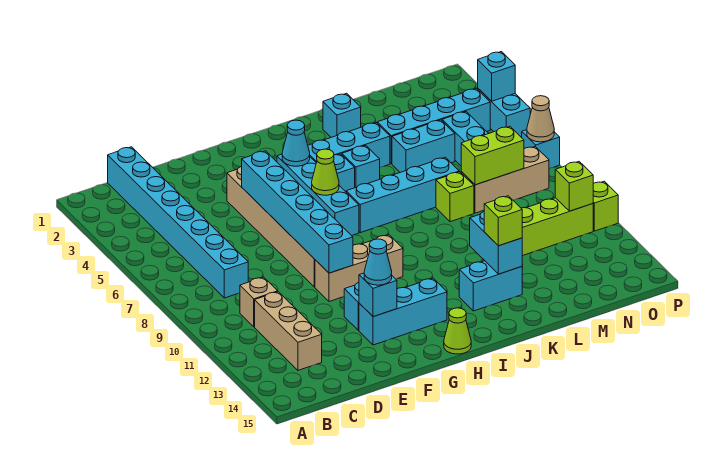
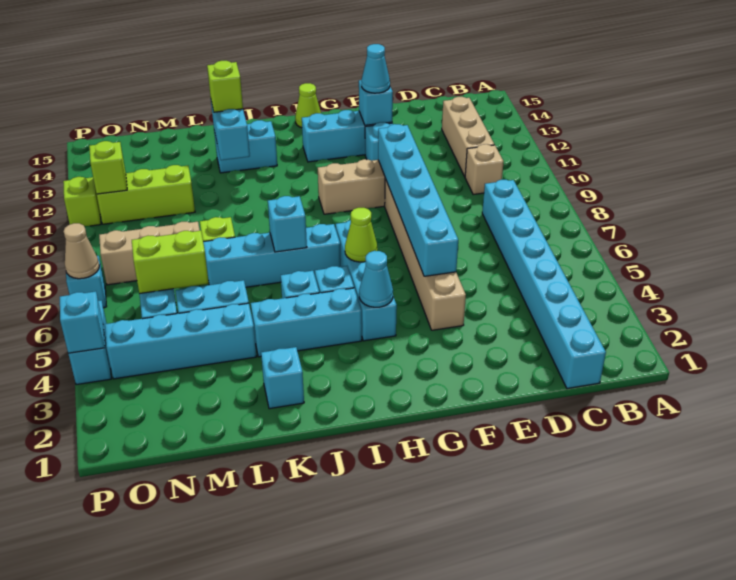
none -> cyan brick J7 level 2
lime brick M8:N8 level 2 -> lime brick M6:N6 level 2

